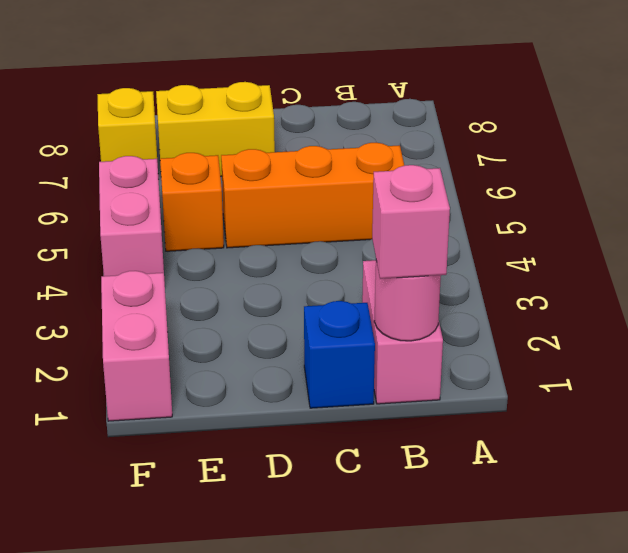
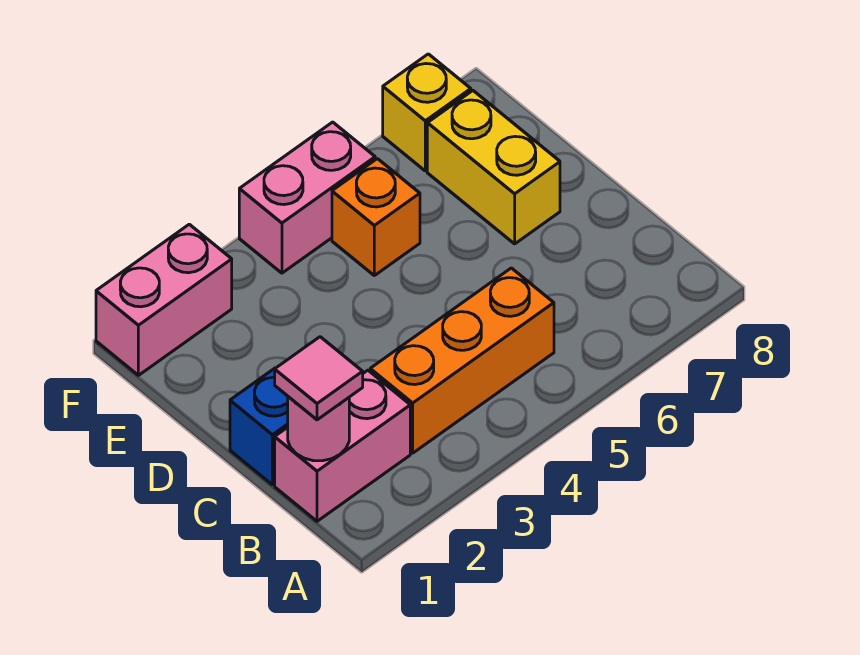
pink brick B1 level 3 -> pink tile B1 level 3
orange brick B5:D5 level 1 -> orange brick B3:B5 level 1

